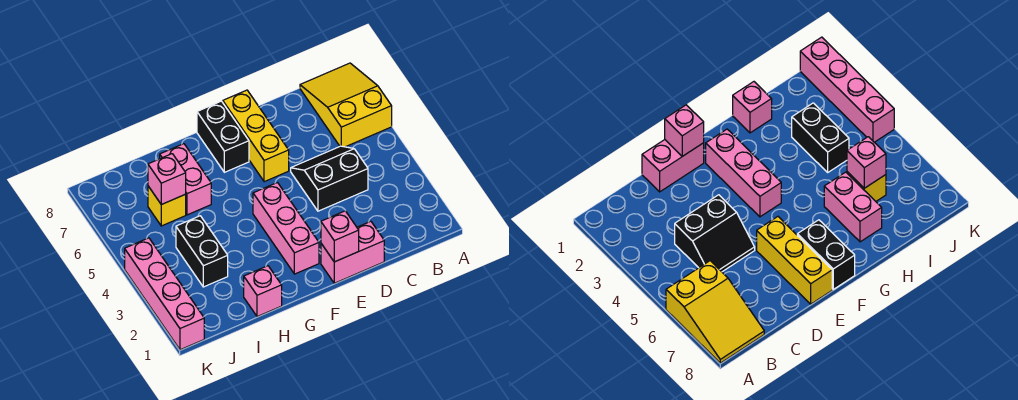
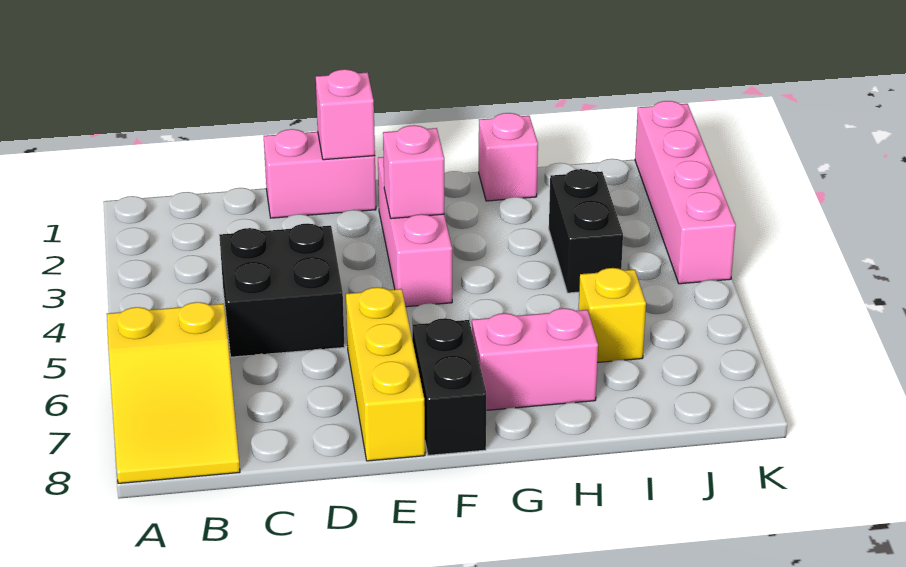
black slope C4:D5 level 1 top 4 -> black brick C4:D5 level 1
pink brick H6:H7 level 1 -> pink brick G7:H7 level 1
pink brick I6 level 2 -> pink brick F3 level 2

